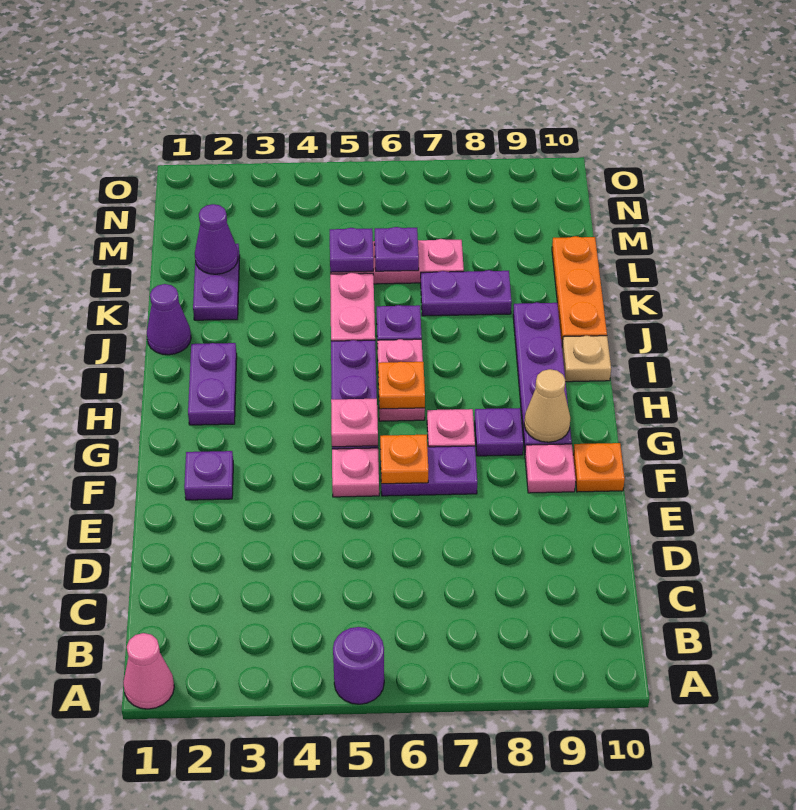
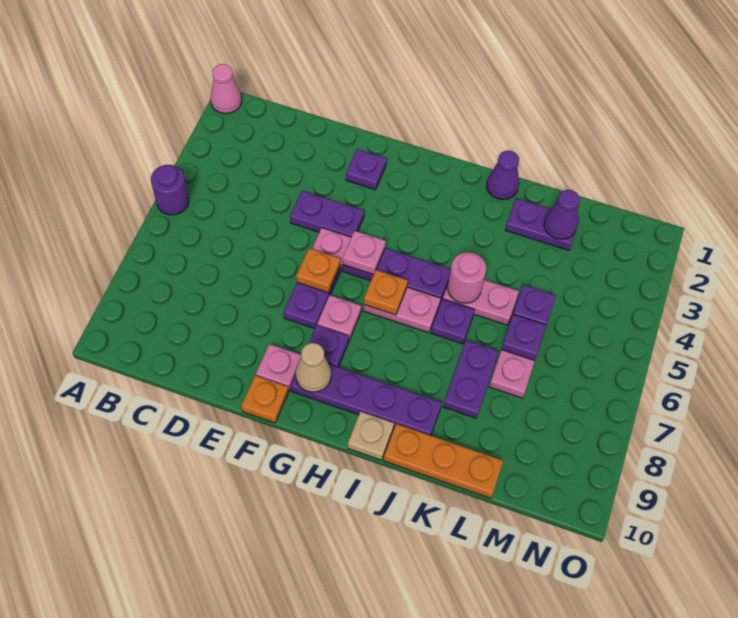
purple plate H2:I2 level 1 -> purple plate E4:F4 level 1
none -> pink round brick J5 level 2

